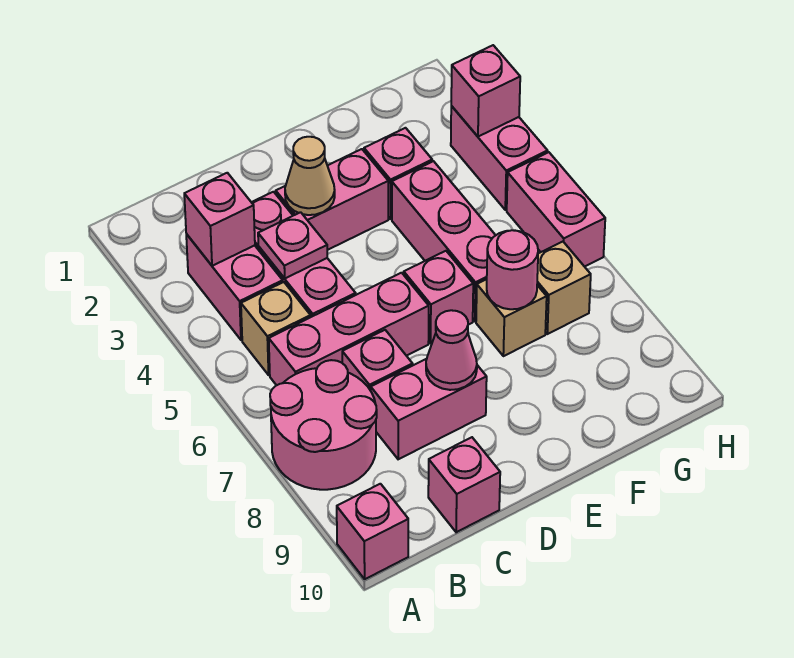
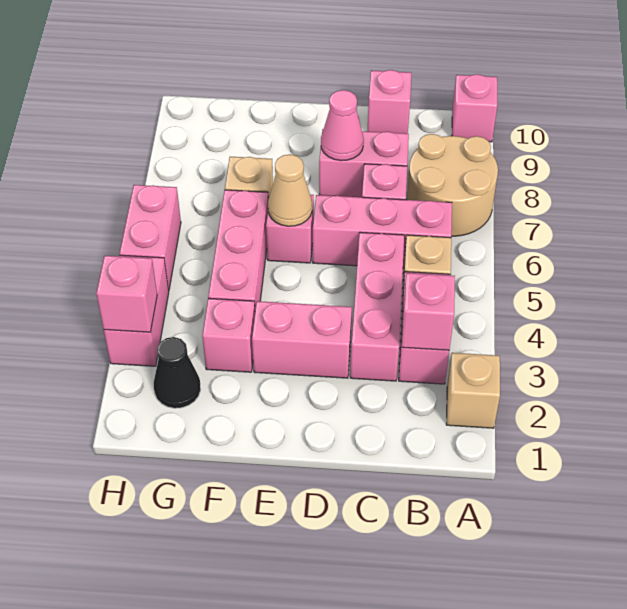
pink round brick A7:B8 level 1 -> tan round brick A7:B8 level 1
pink plate C4 level 2 -> none
tan cone D3 level 2 -> tan cone E6 level 2
pink round brick F7 level 2 -> none
none -> black cone G2 level 1
tan brick G7 level 1 -> tan brick A2 level 1

